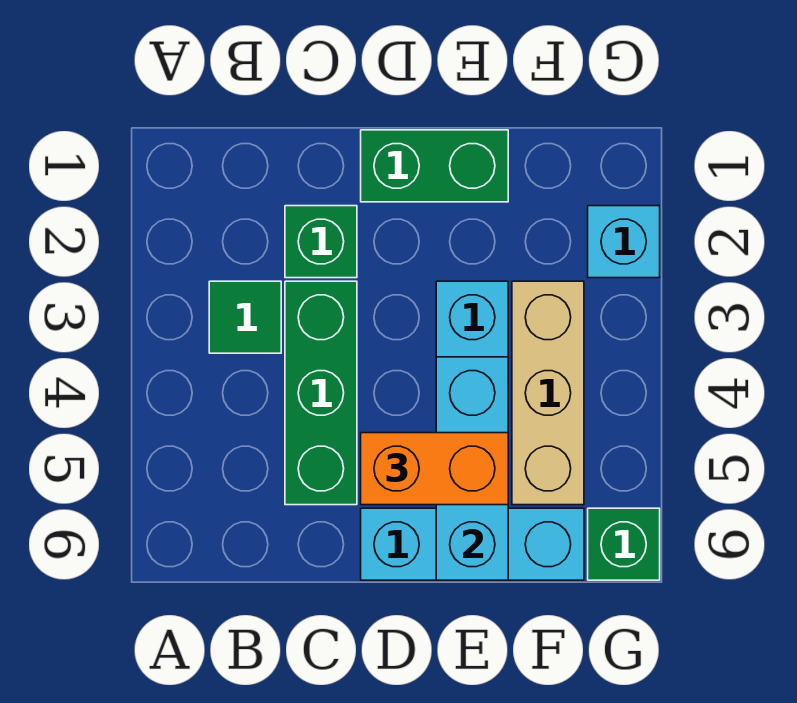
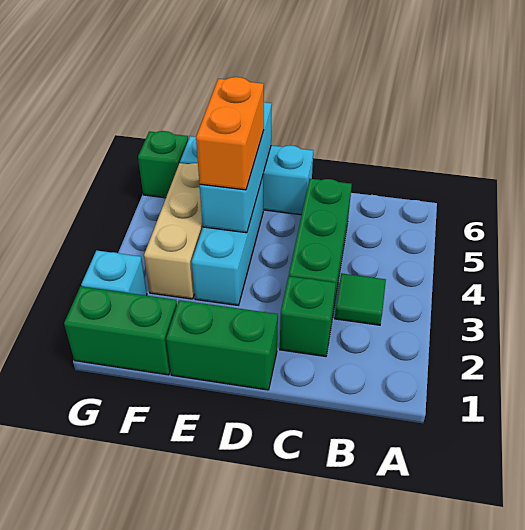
orange brick D5:E5 level 3 -> orange brick E4:E5 level 3
none -> green brick F1:G1 level 1

